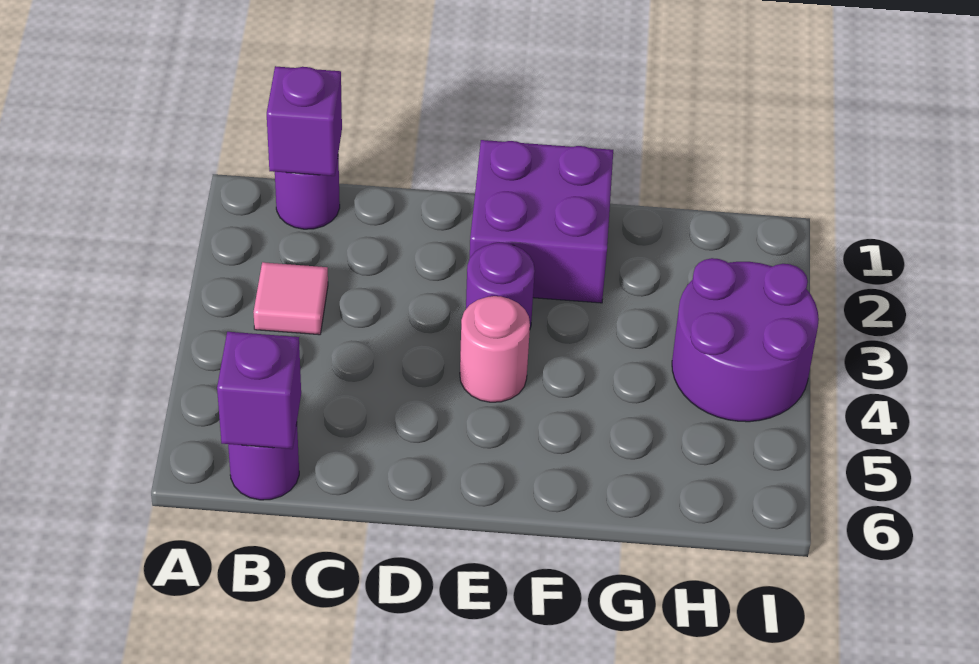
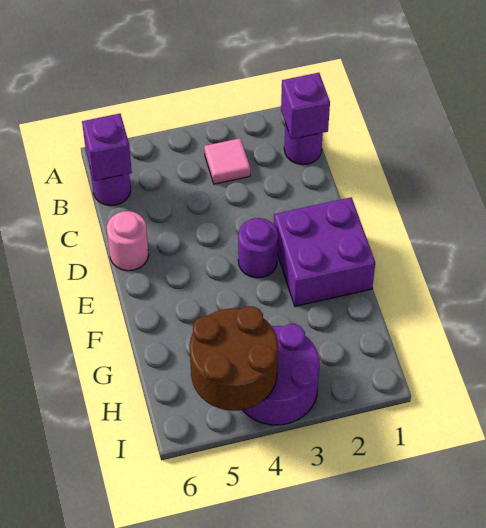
pink round brick E4 level 1 -> pink round brick D6 level 1
none -> brown round brick H4:I5 level 2

